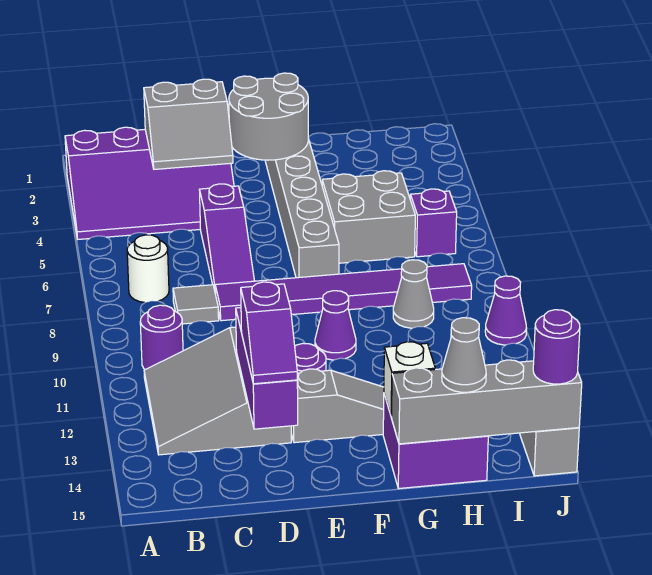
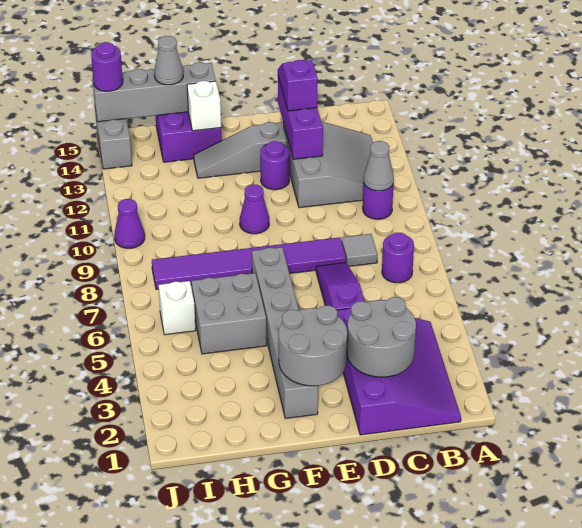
purple slope A2:D4 level 1 top 2 -> purple slope B1:D4 level 1 top D
white round brick B7 level 1 -> purple round brick B7 level 1
grey slope C2:D3 level 2 top 2 -> grey round brick C2:D3 level 2
grey cone H9 level 1 -> grey cone B10 level 2
purple brick I6 level 1 -> white brick I6 level 1

